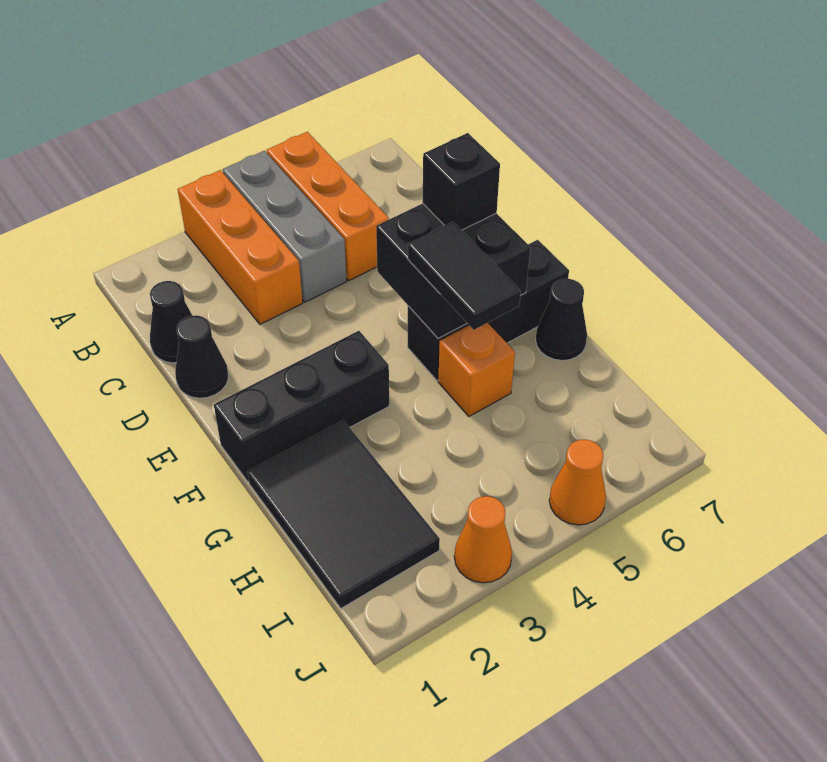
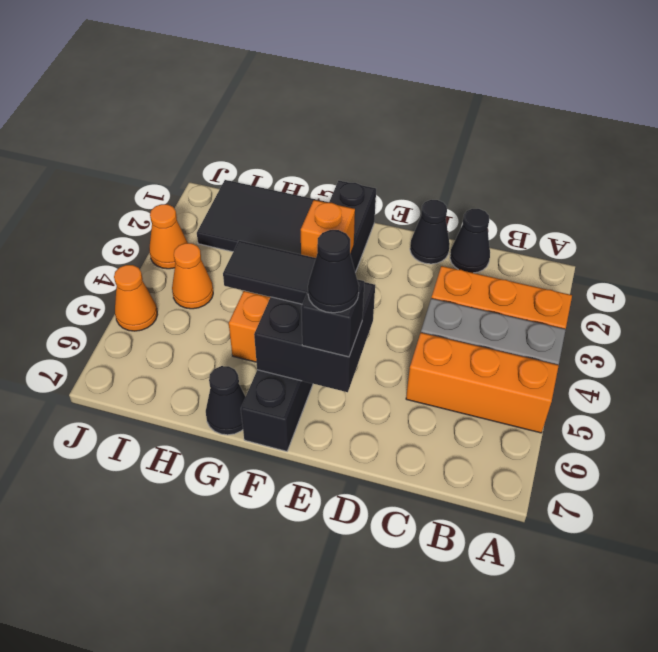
none -> black cone E6 level 4
none -> orange brick F3 level 2
none -> orange cone I4 level 1

